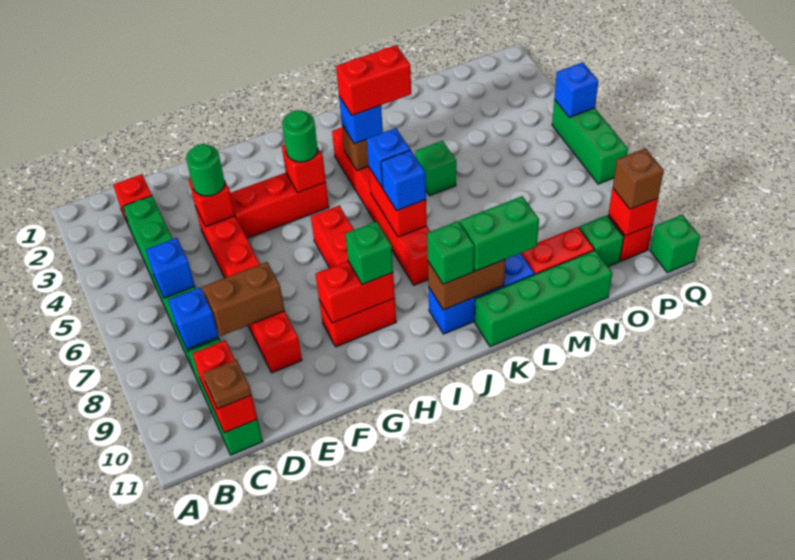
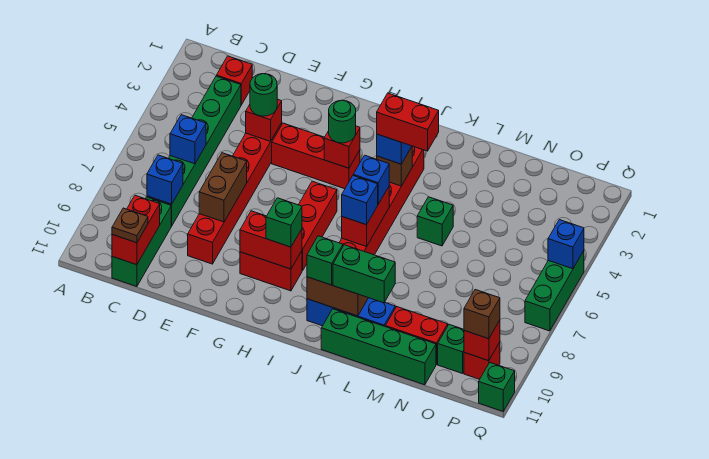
brown brick D8:E8 level 2 -> brown brick E7:E8 level 2

